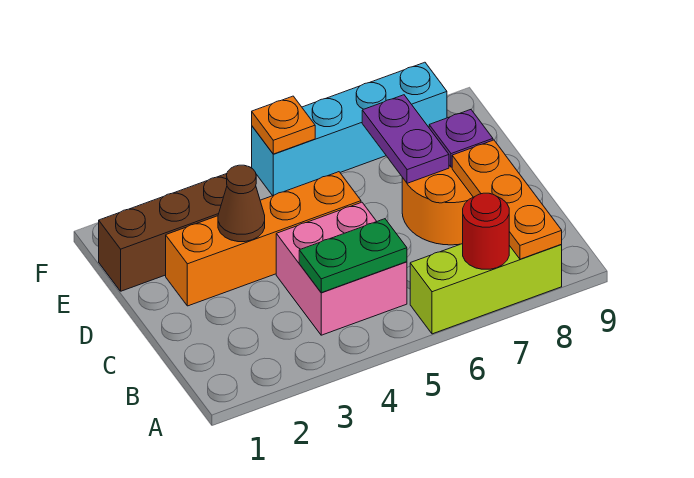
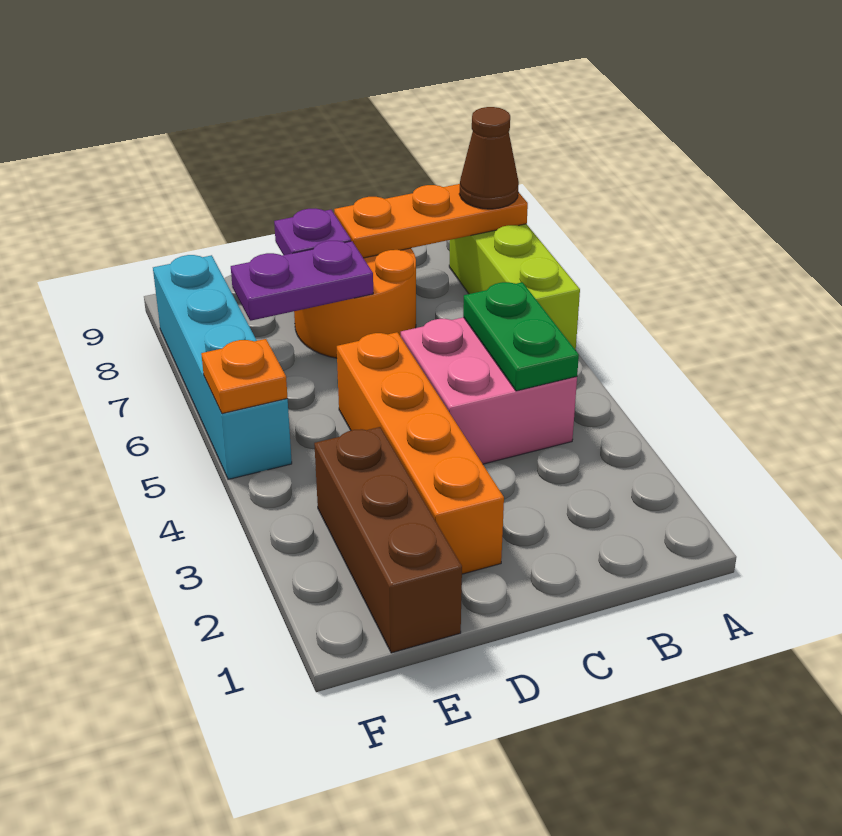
red round brick A7 level 2 -> none
brown cone D3 level 2 -> brown cone A8 level 3

